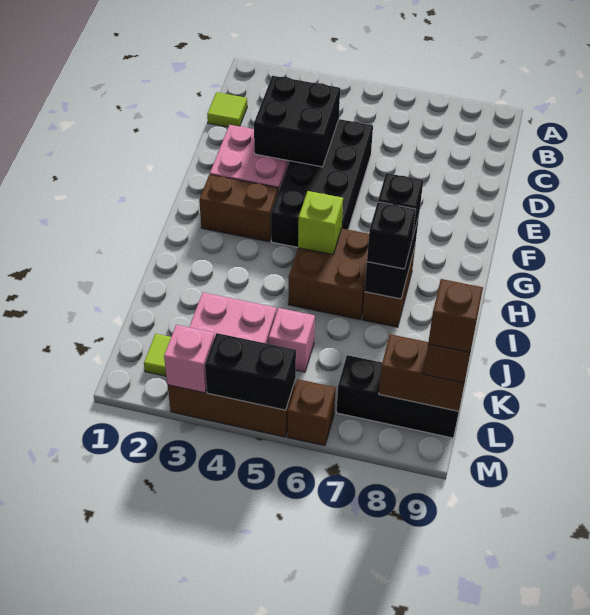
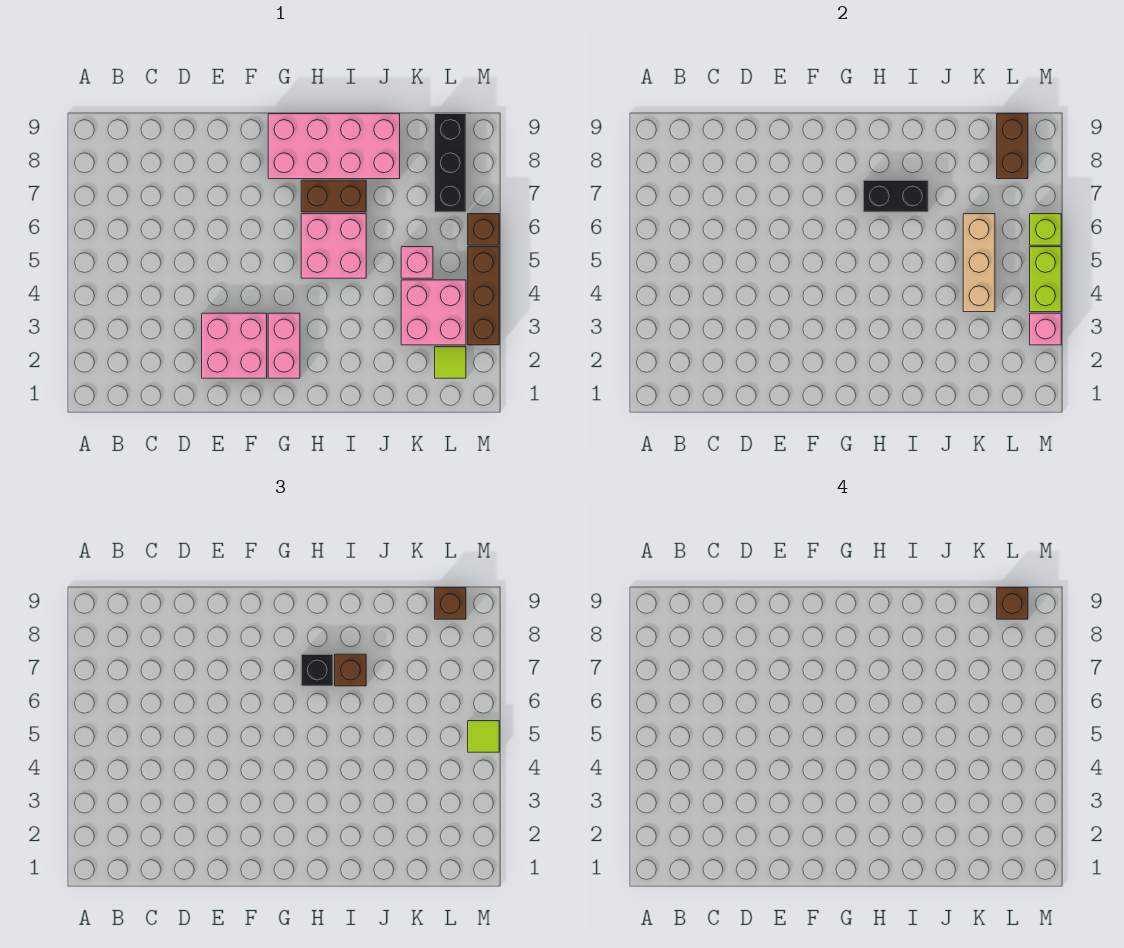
lime tile C1 level 1 -> lime tile M5 level 3
black brick D3:E4 level 2 -> none
black brick D4:G5 level 1 -> none
brown brick G2:G3 level 1 -> pink brick G2:G3 level 1
none -> pink brick G8:J9 level 1
brown brick H5:I6 level 1 -> pink brick H5:I6 level 1
lime brick H5 level 2 -> lime brick M6 level 2
black brick I7 level 3 -> brown brick I7 level 3
none -> tan brick K4:K6 level 2
black brick M4:M5 level 2 -> lime brick M4:M5 level 2

